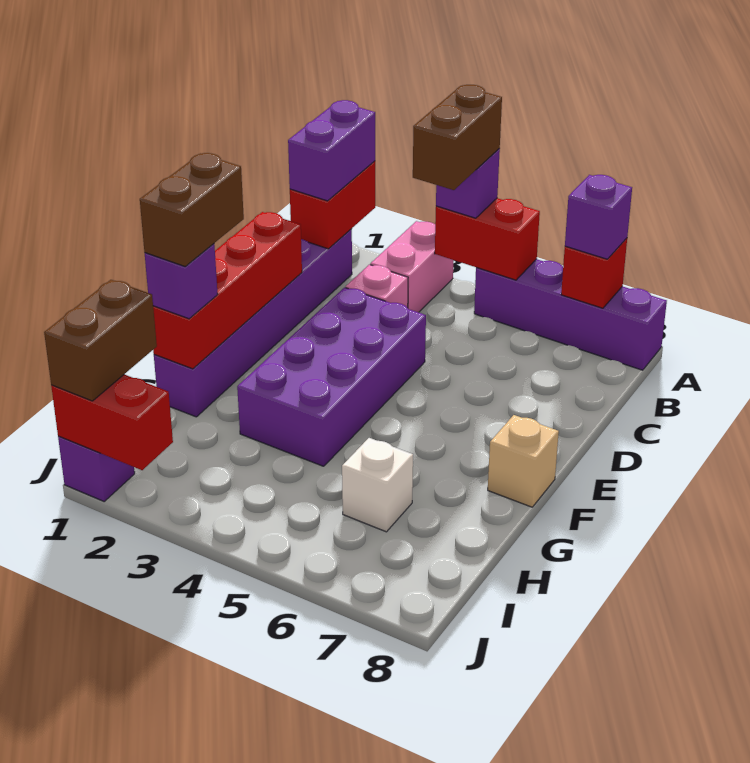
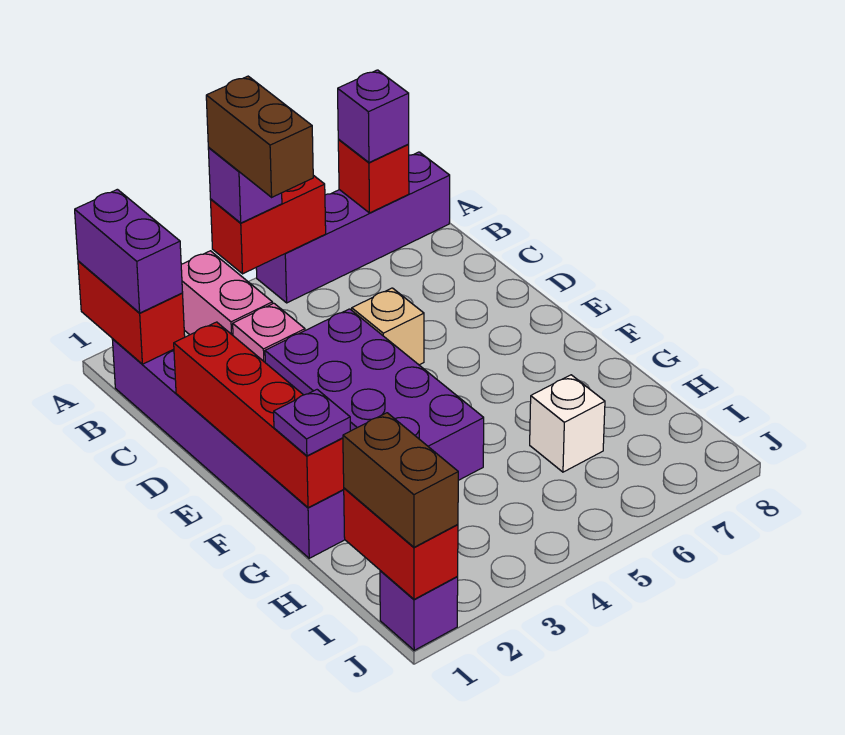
brown brick F1:G1 level 4 -> none
tan brick F8 level 1 -> tan brick D5 level 1
purple brick G1 level 3 -> purple plate G1 level 3
red brick J1:J2 level 2 -> red brick I1:J1 level 2

